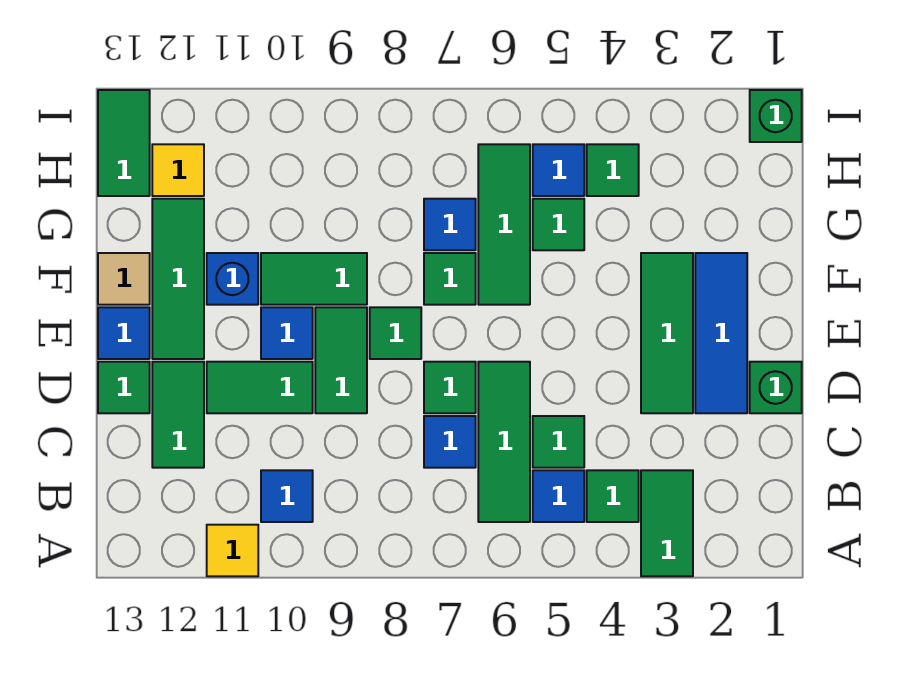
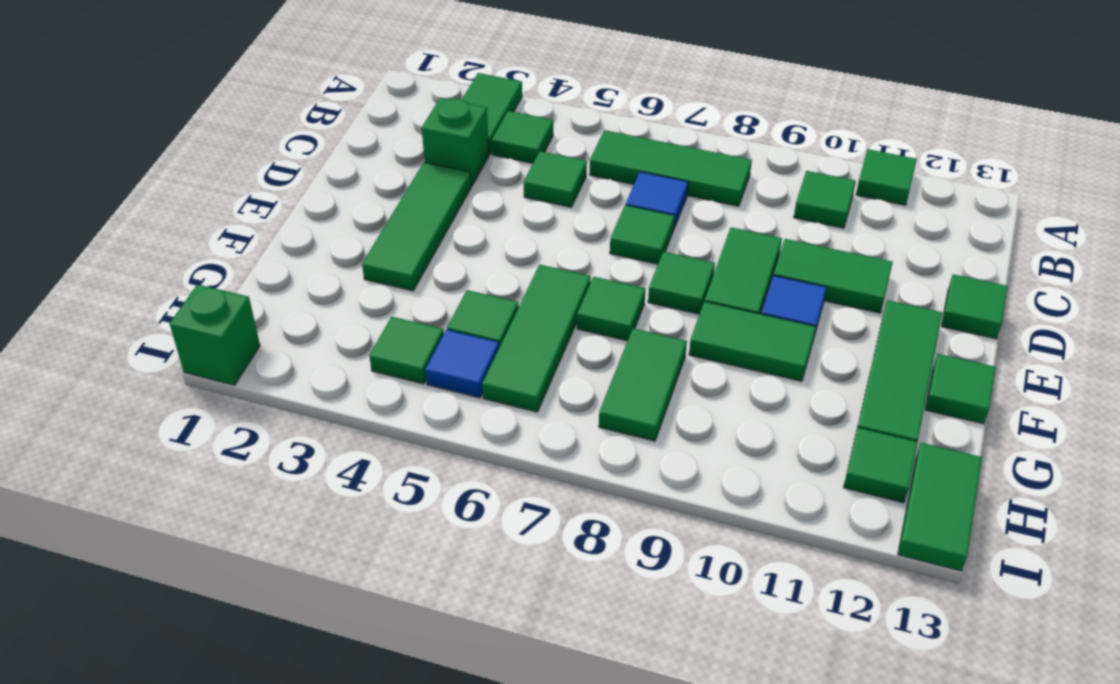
yellow tile A11 level 1 -> green tile A11 level 1
blue tile B5 level 1 -> none
green tile B6:D6 level 1 -> green tile B6:B8 level 1
blue tile B10 level 1 -> green tile B10 level 1
green tile C12:D12 level 1 -> green tile G8:H8 level 1
green brick D1 level 1 -> green brick C3 level 1
blue tile D2:F2 level 1 -> none
blue tile E13 level 1 -> none
blue brick F11 level 1 -> none
tan tile F13 level 1 -> green tile F13 level 1
blue tile G7 level 1 -> none
yellow tile H12 level 1 -> green tile H12 level 1

